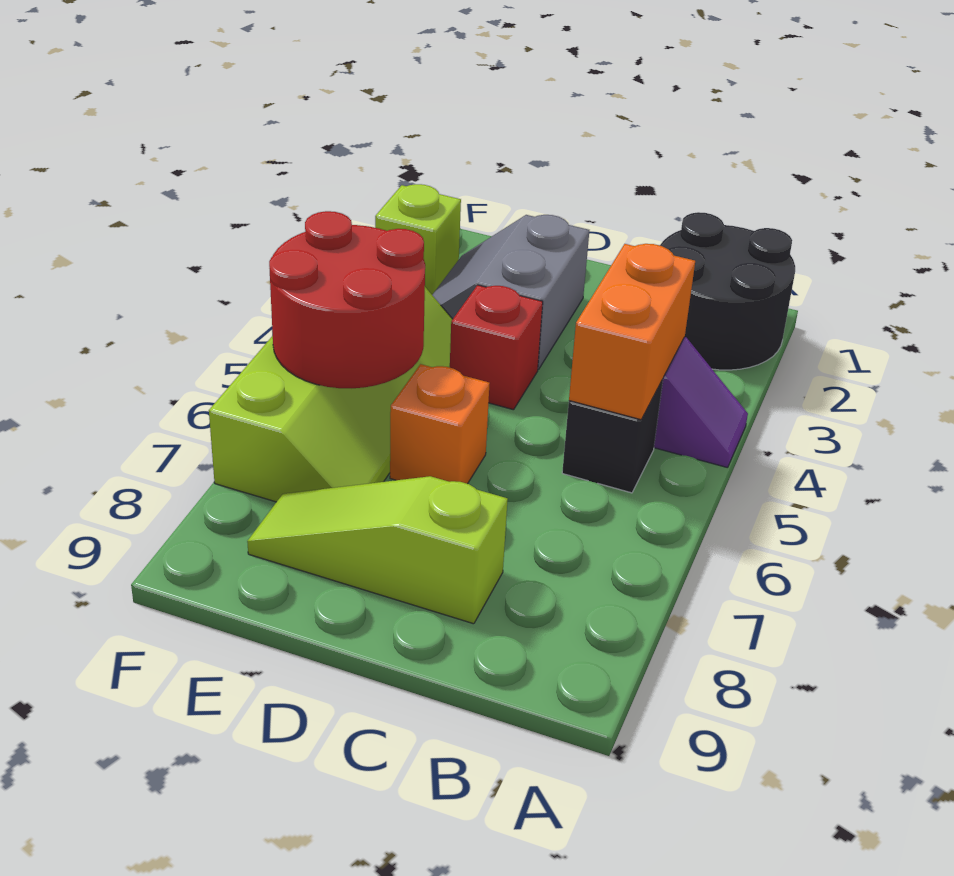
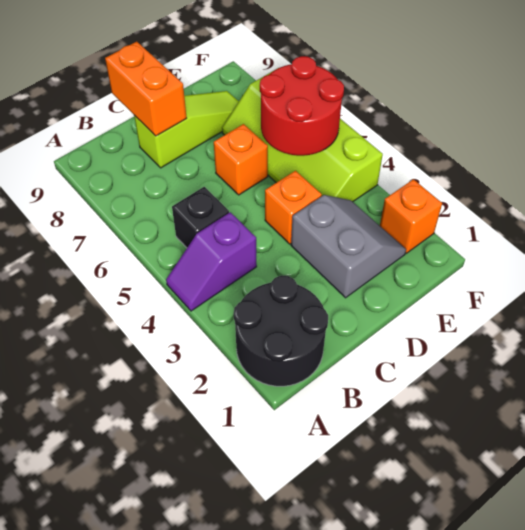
orange brick B4:B5 level 2 -> orange brick C8:C9 level 2
red brick D4 level 1 -> orange brick D4 level 1
lime brick F2 level 1 -> orange brick F2 level 1

